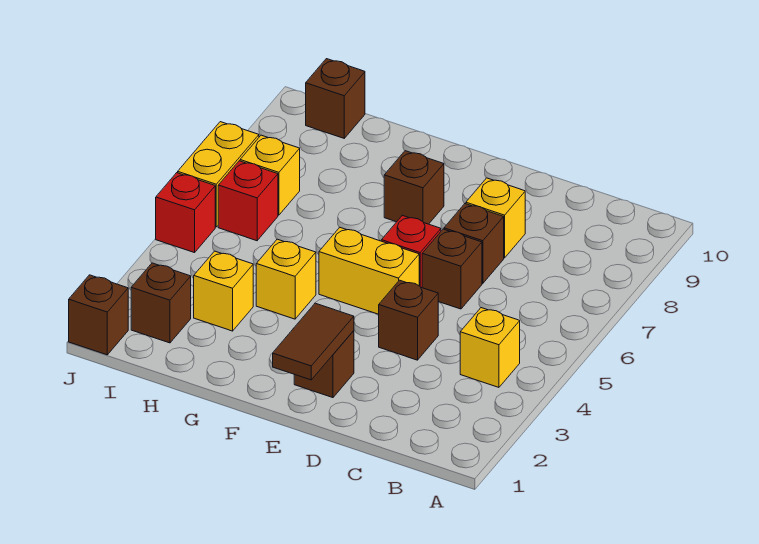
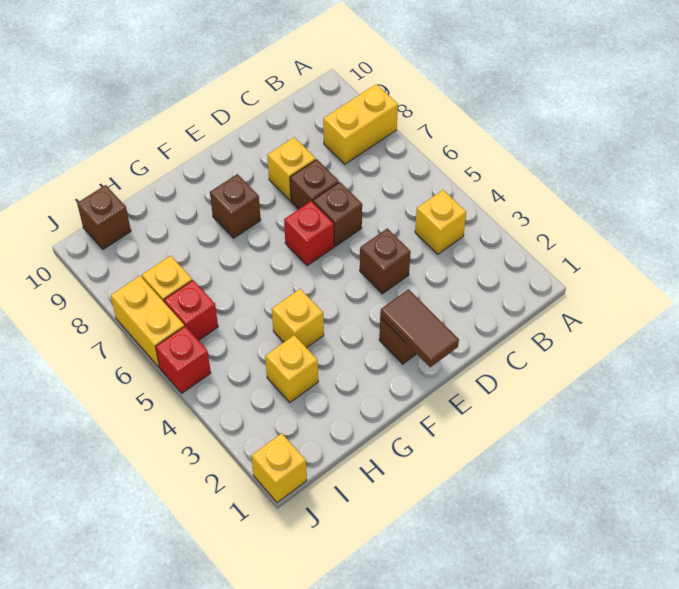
yellow brick E5:F5 level 1 -> yellow brick A8:B8 level 1
brown brick I2 level 1 -> none
brown brick J1 level 1 -> yellow brick J1 level 1

